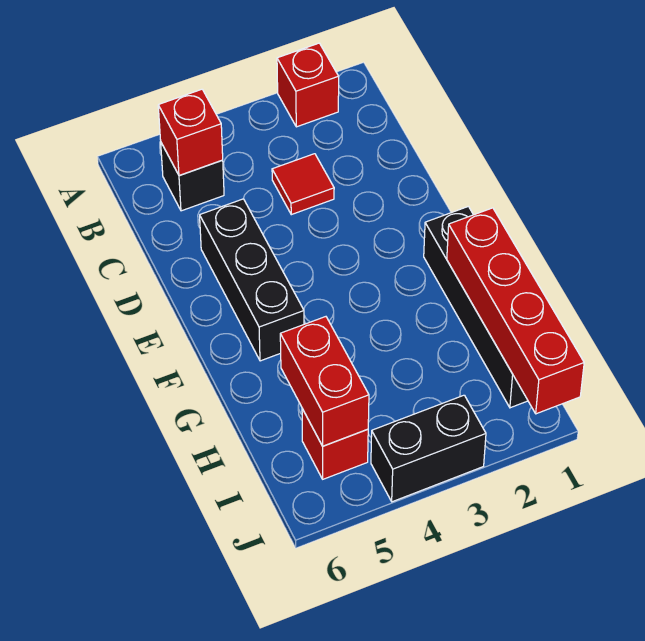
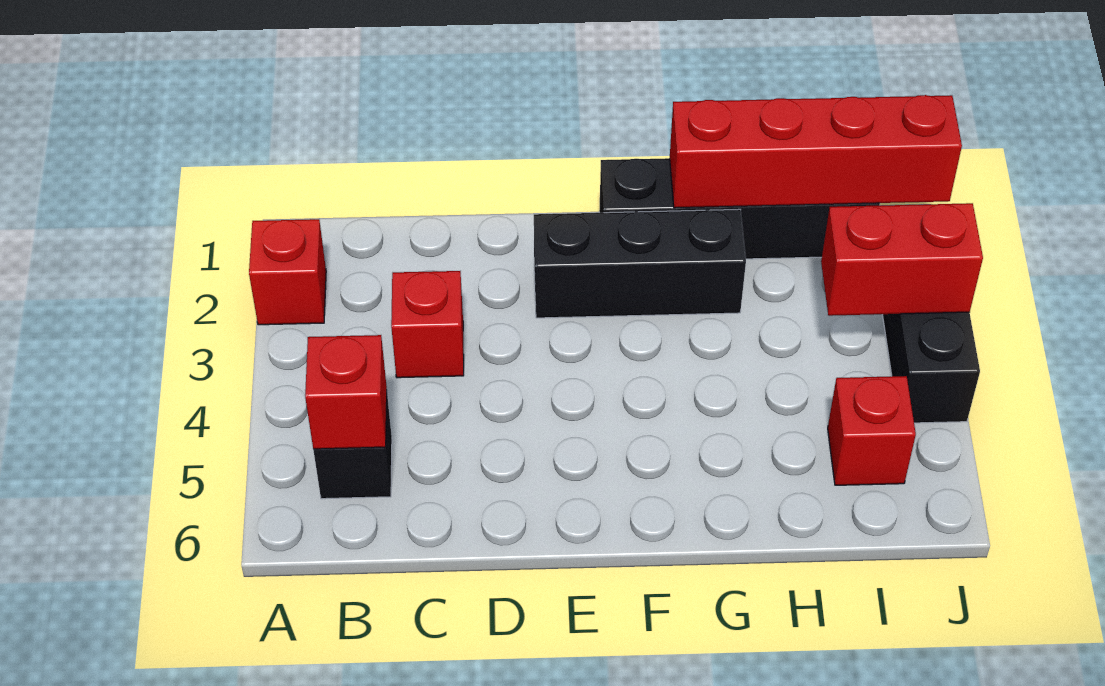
red tile C3 level 1 -> red brick C3 level 1
black brick D5:F5 level 1 -> black brick E2:G2 level 1
red brick H5:I5 level 2 -> red brick I3:J3 level 2

